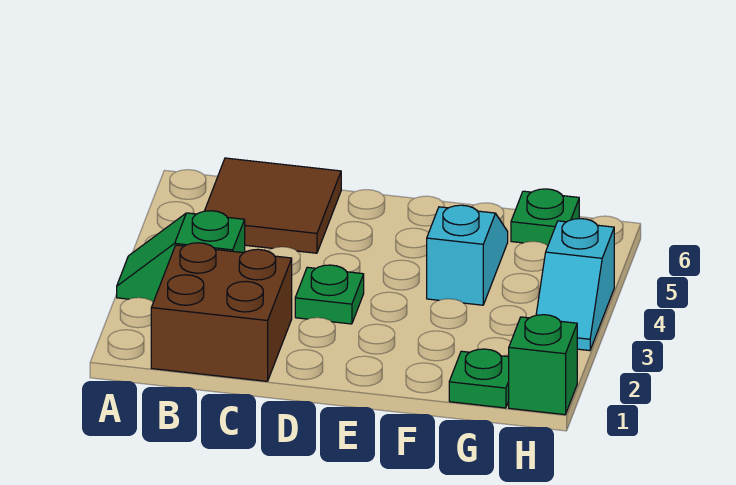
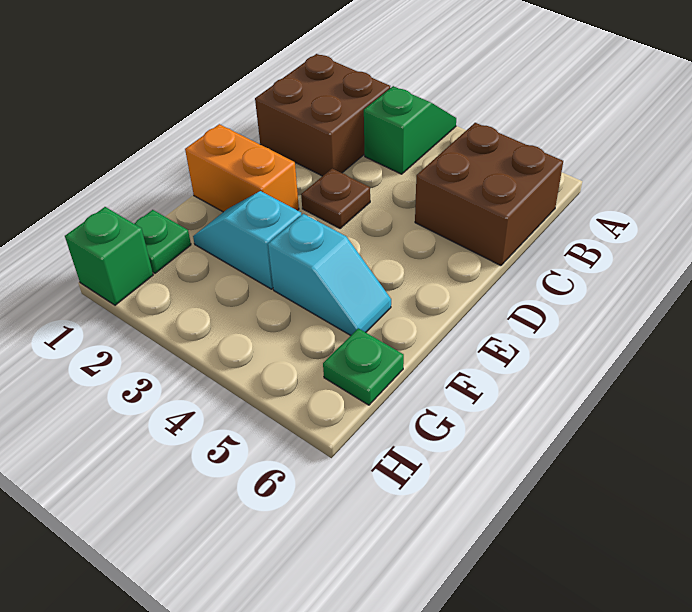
brown tile B5:C6 level 1 -> brown brick B5:C6 level 1
green plate D3 level 1 -> brown plate D3 level 1
none -> orange brick E1:E2 level 1
cyan slope H3:H4 level 1 top 4 -> cyan slope F2:F3 level 1 top 3

